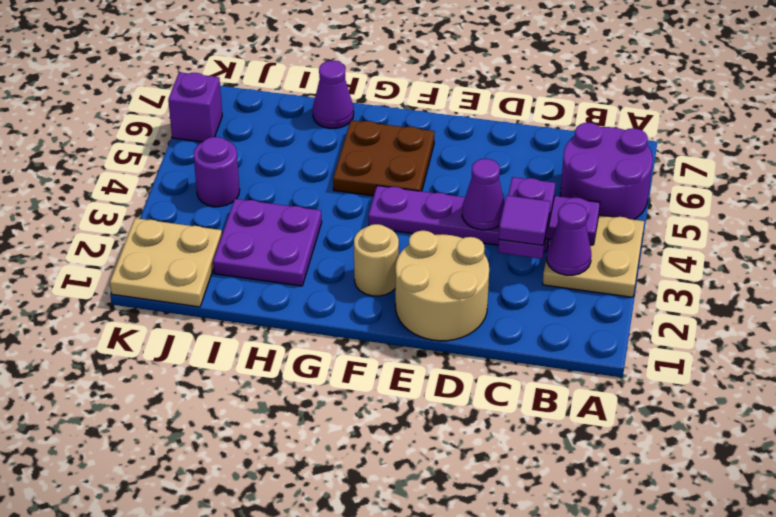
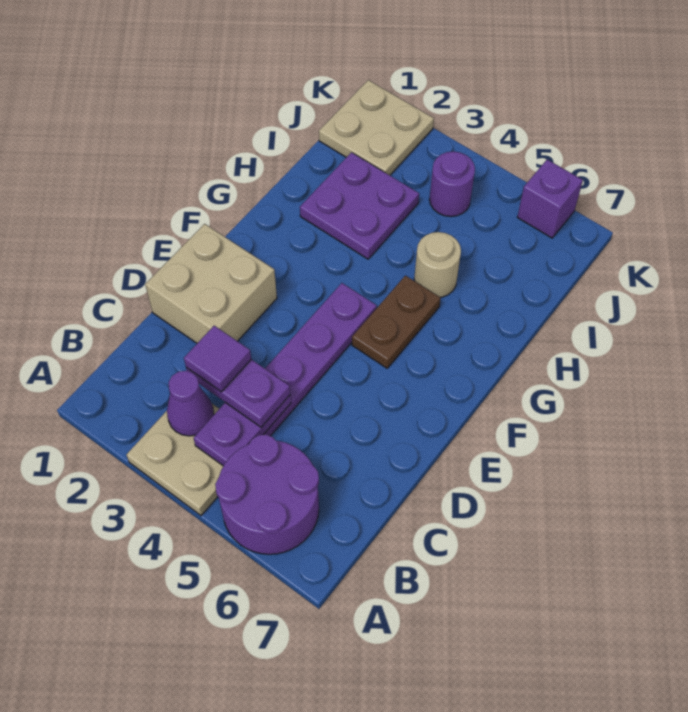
tan round brick D1:E2 level 1 -> tan brick D1:E2 level 1
purple cone D4 level 2 -> none
tan round brick F2 level 1 -> tan round brick H5 level 1
brown plate F5:G6 level 1 -> brown plate F5:G5 level 1
purple cone H7 level 1 -> none

